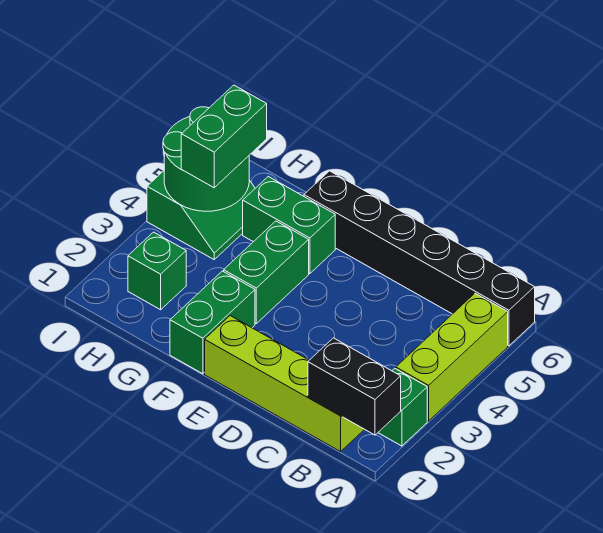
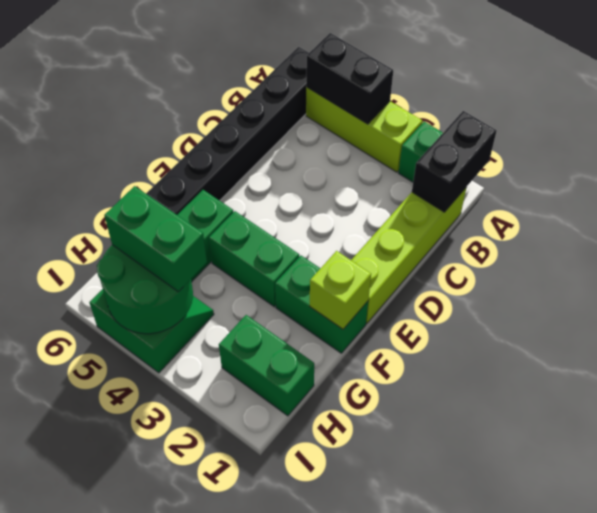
none -> black brick A4:A5 level 2
none -> lime brick F1 level 2
green brick H2 level 1 -> green brick H1:H2 level 1

